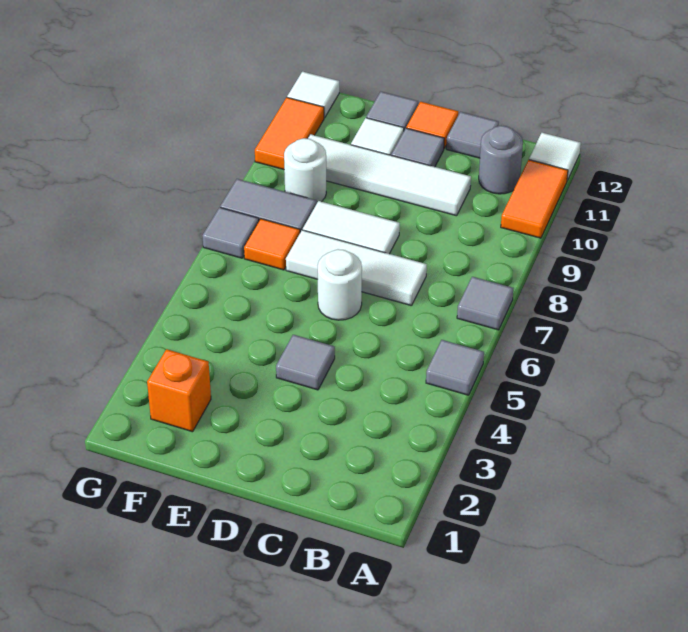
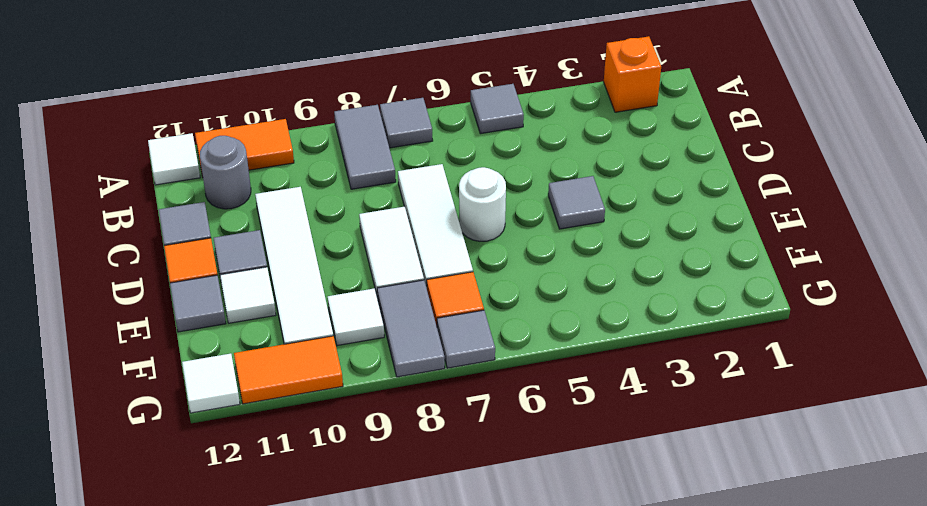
none -> grey tile A8:B8 level 1
orange brick F2 level 1 -> orange brick A2 level 1
white round brick F9 level 1 -> white tile F9 level 1

